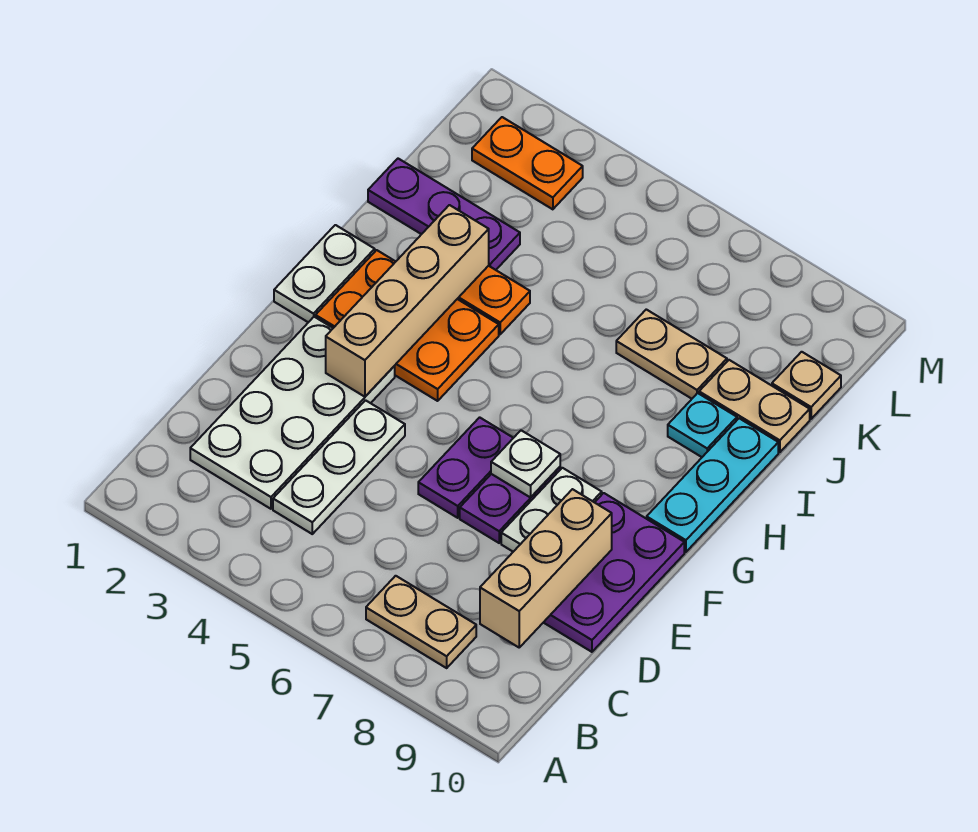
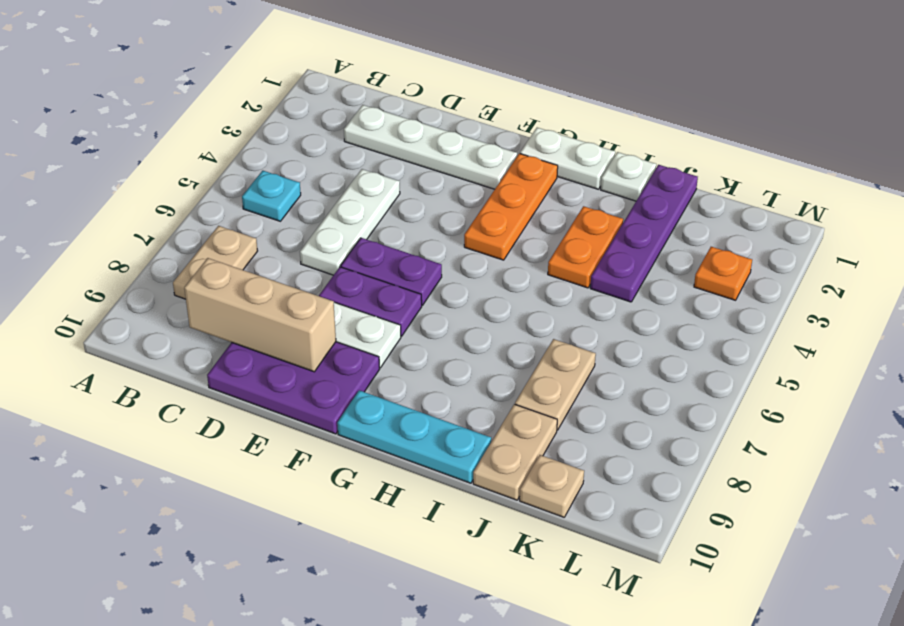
white plate C2:F3 level 1 -> white plate C2:F2 level 1
white plate C4:E4 level 1 -> white plate D4:D6 level 1
tan brick F3:I3 level 2 -> none
white plate F7 level 2 -> white plate I1 level 1
orange plate G2:H4 level 1 -> orange plate G2:G4 level 1
cyan plate I9 level 1 -> cyan plate B5 level 1
purple plate J1:J3 level 1 -> purple plate J1:J4 level 1
orange plate L2:L3 level 1 -> orange plate L3 level 1

